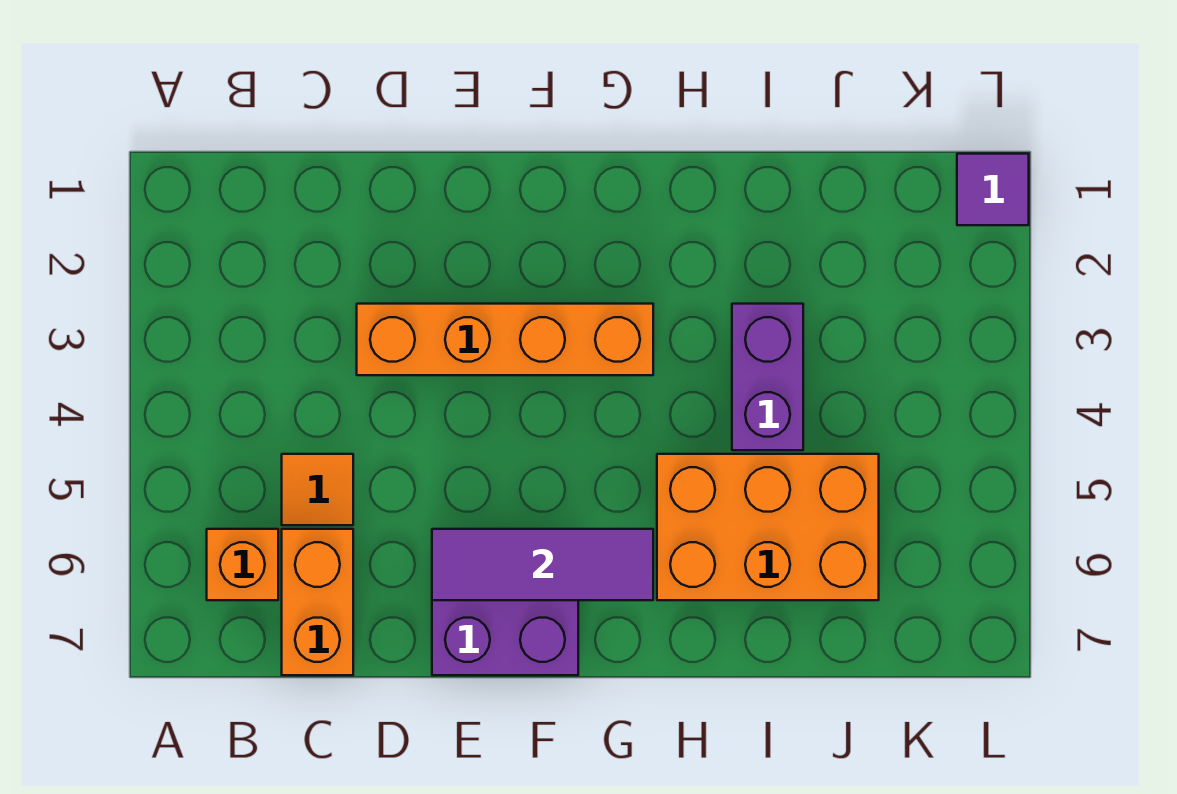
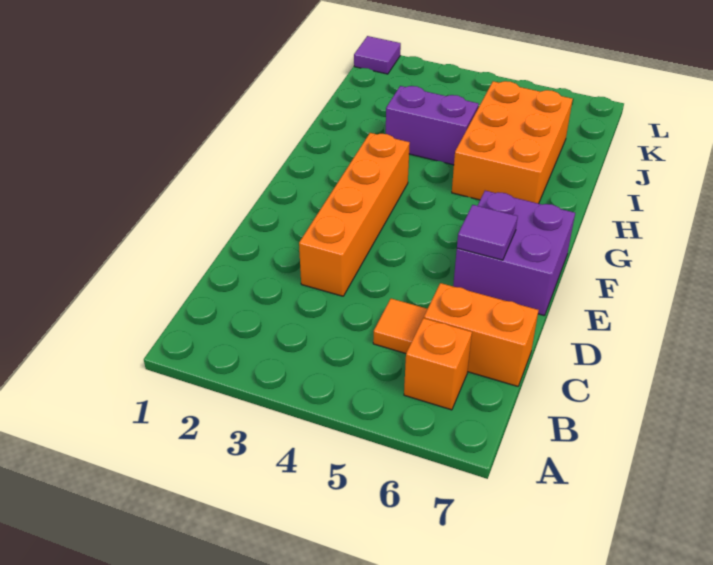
purple tile E6:G6 level 2 -> purple tile E6 level 2

